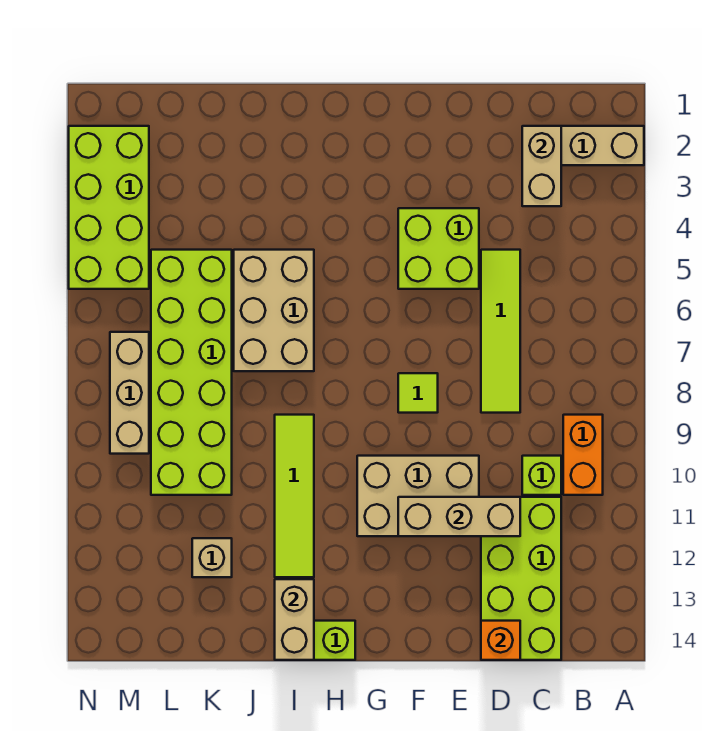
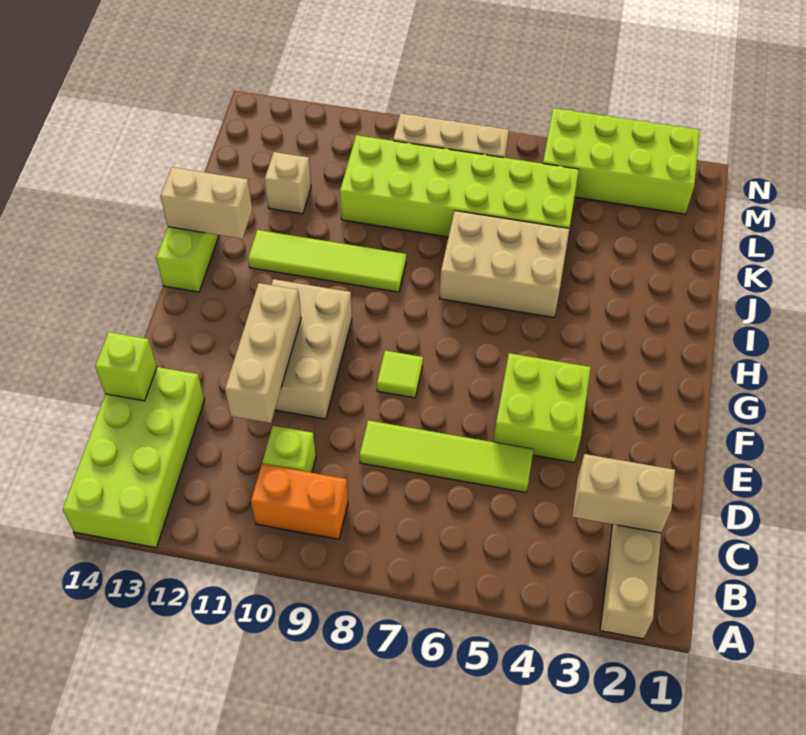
lime brick C11:D14 level 1 -> lime brick A13:D14 level 1
orange brick D14 level 2 -> lime brick D14 level 2

